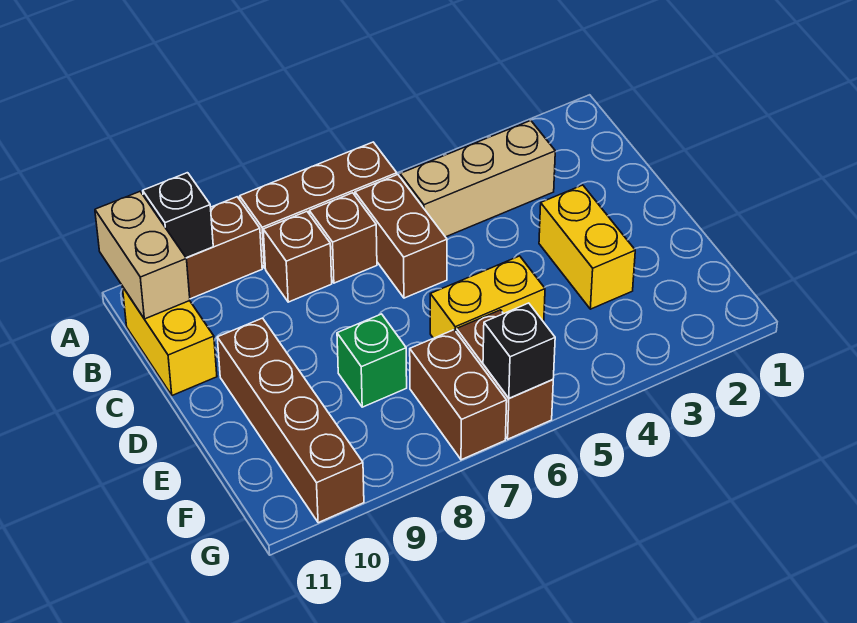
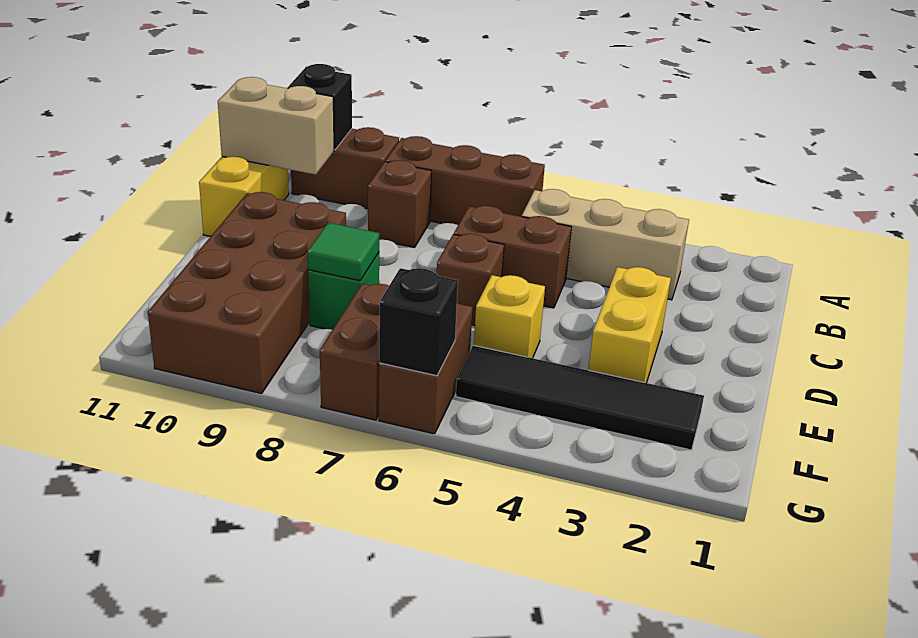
tan brick A11:B11 level 2 -> tan brick B10:B11 level 2
brown brick B6:C6 level 1 -> brown brick C5:C6 level 1
brown brick B7 level 1 -> brown brick D6 level 1
brown brick D10:G10 level 1 -> brown brick D9:G10 level 1
yellow brick E5:E6 level 1 -> yellow brick E5 level 1
none -> green tile E8 level 2
none -> black tile F2:F5 level 1

